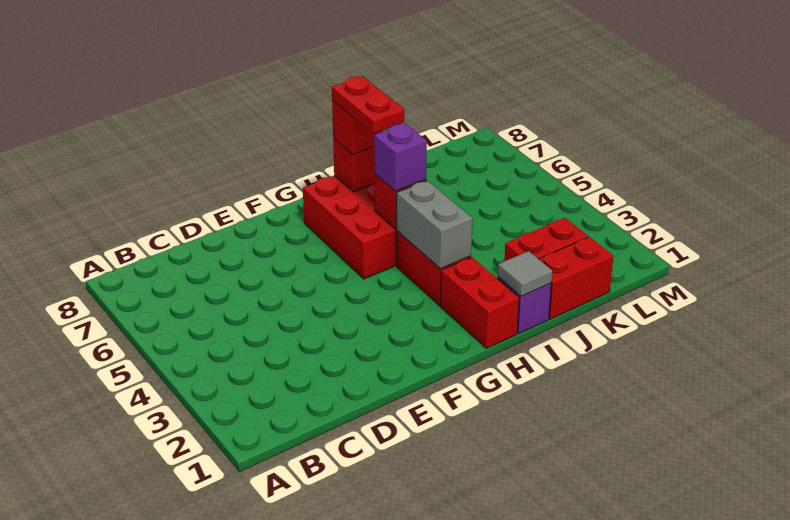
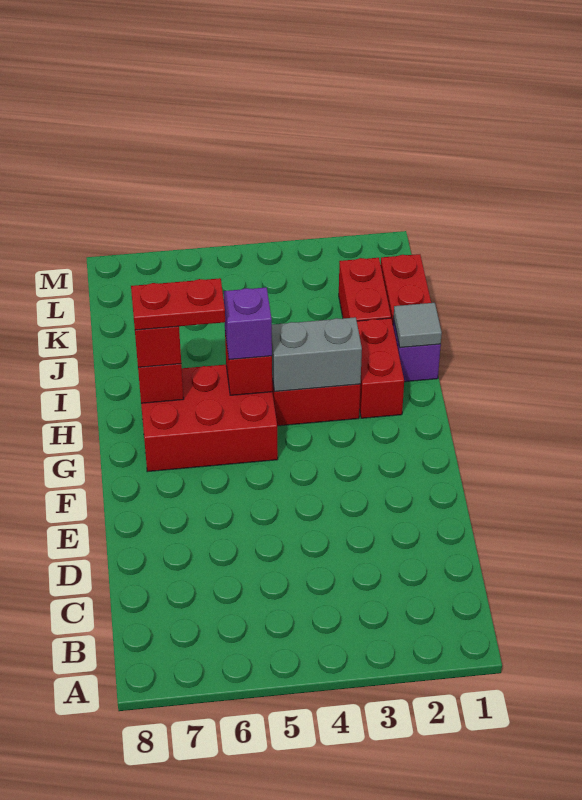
red brick H1:H2 level 1 -> red brick H2:I2 level 1

